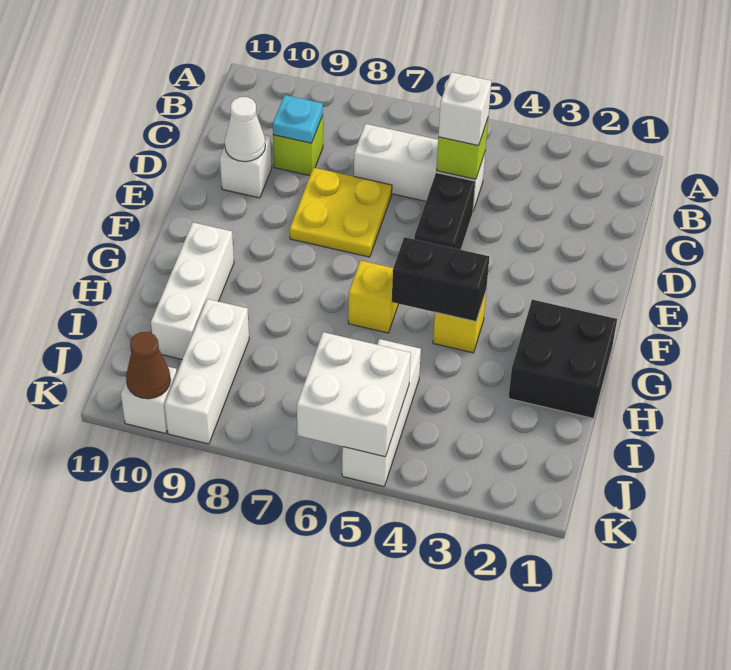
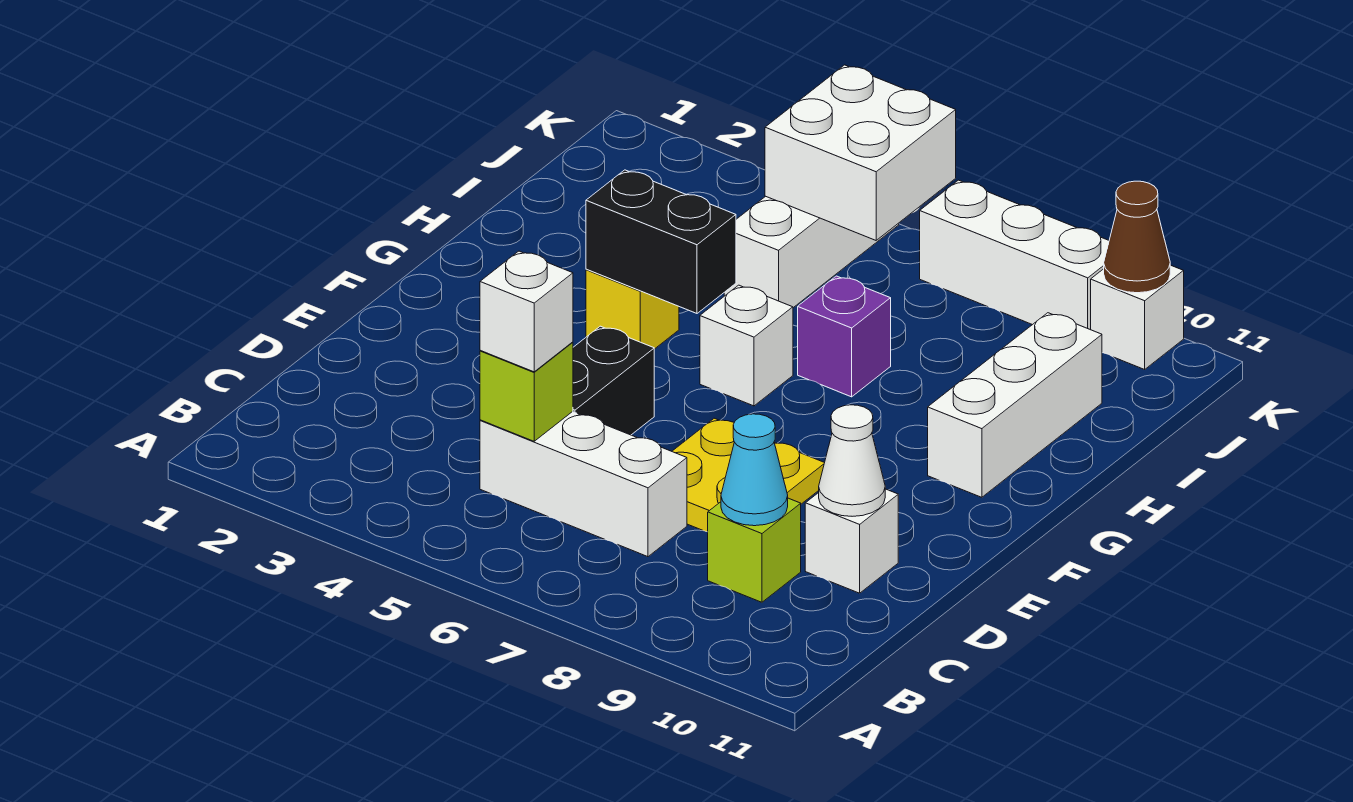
cyan plate C9 level 2 -> cyan cone C9 level 2
black brick G1:H2 level 1 -> none
yellow brick G6 level 1 -> white brick G6 level 1
none -> purple brick H7 level 1
white brick I9:K9 level 1 -> white brick K7:K9 level 1

